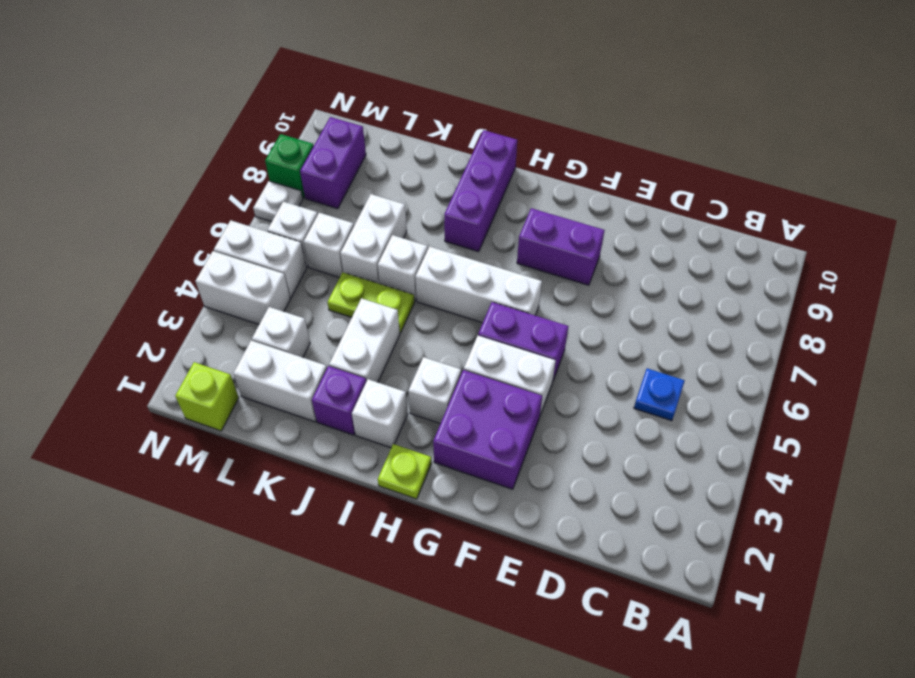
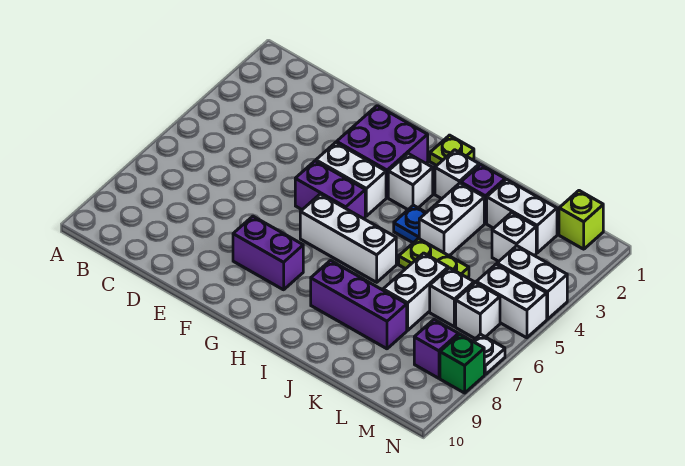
blue plate C5 level 1 -> blue plate I4 level 1
purple brick I8:I10 level 1 -> purple brick I8:K8 level 1
white brick J6 level 1 -> none
purple brick M8:M9 level 1 -> purple brick M8 level 1

